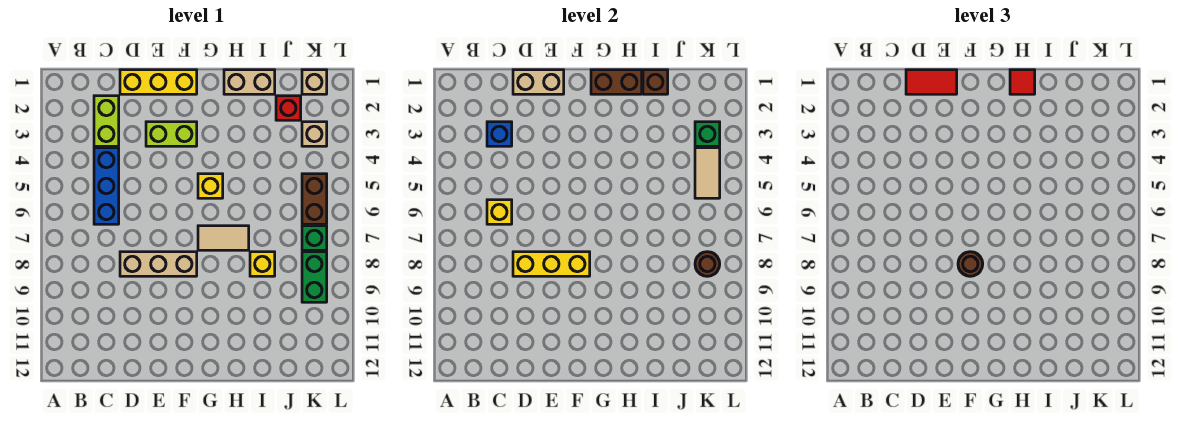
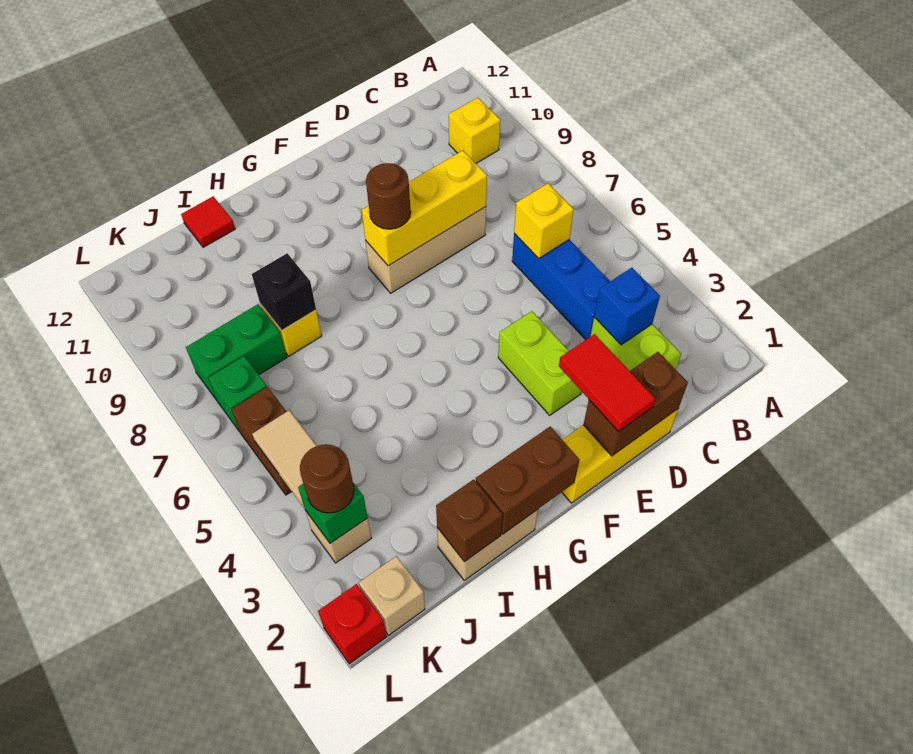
tan brick D1:E1 level 2 -> brown brick D1:E1 level 2
red tile D1:E1 level 3 -> red tile E1:E2 level 3
lime brick E3:F3 level 1 -> lime brick E3:E4 level 1
yellow brick G5 level 1 -> yellow brick B10 level 1
tan tile G7:H7 level 1 -> none
red tile H1 level 3 -> red tile I12 level 1
none -> black brick I8 level 2
red brick J2 level 1 -> red brick L1 level 1
green brick K8:K9 level 1 -> green brick J8:K8 level 1
brown round brick K8 level 2 -> brown round brick K3 level 3

